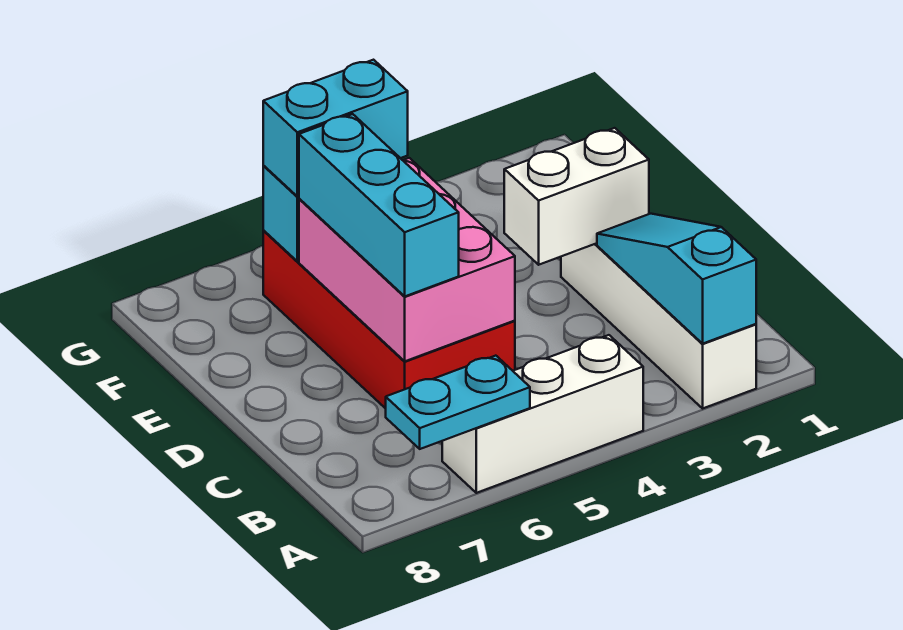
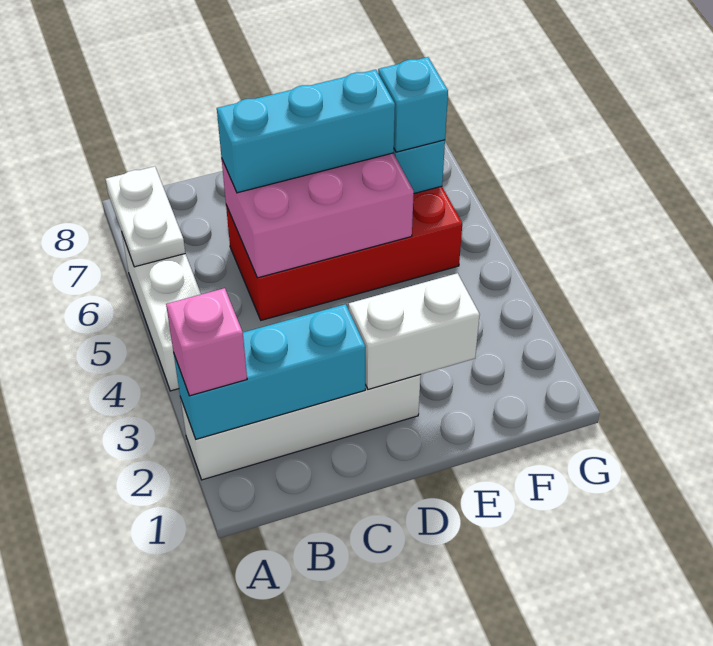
cyan slope A2:C2 level 2 top A -> cyan brick A2:C2 level 2
none -> pink brick A2 level 3
cyan plate A6:A7 level 2 -> white plate A6:A7 level 2
white brick D2:D3 level 2 -> white brick D2:E2 level 2
cyan brick F5:F6 level 3 -> cyan brick F6 level 3

